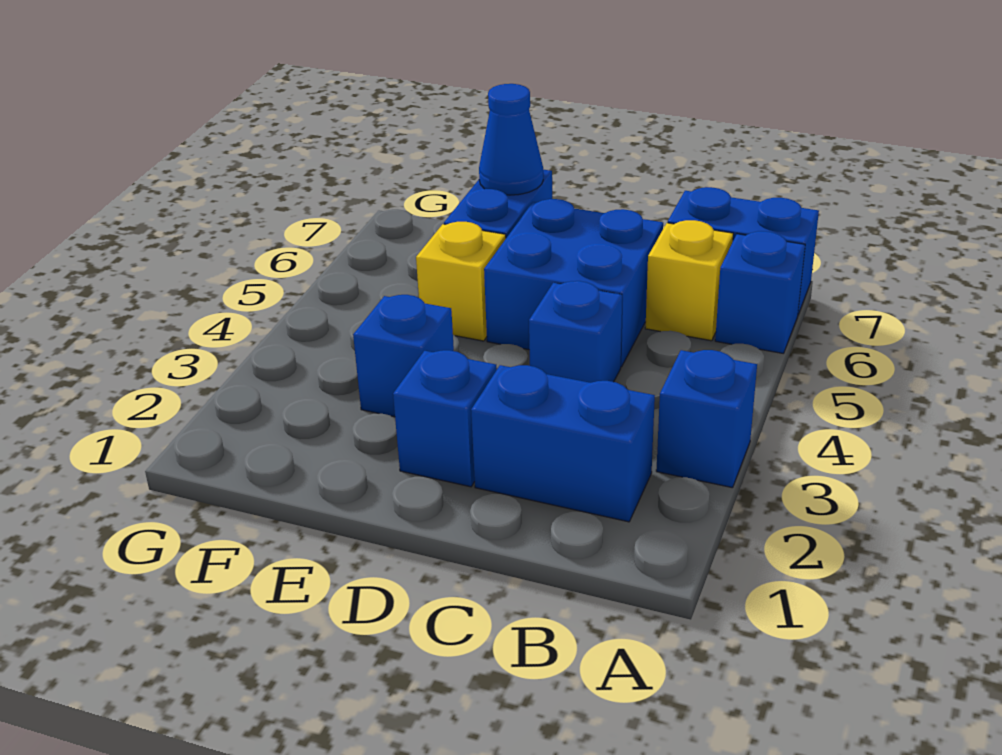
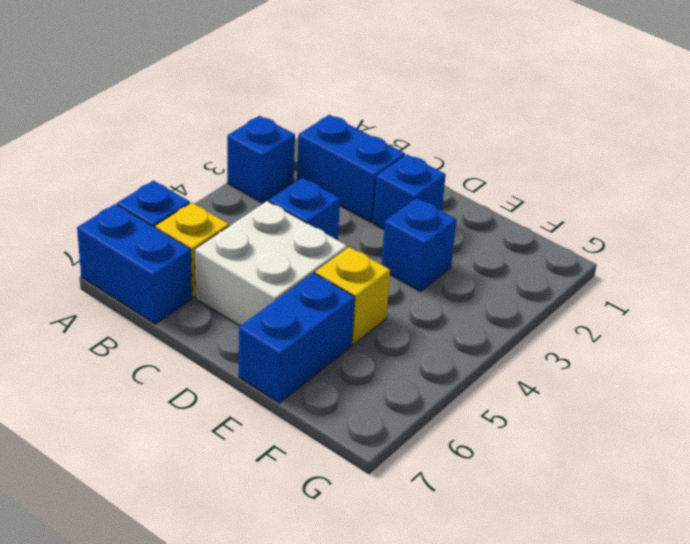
blue brick C5:D6 level 1 -> white brick C5:D6 level 1
blue cone E7 level 2 -> none

